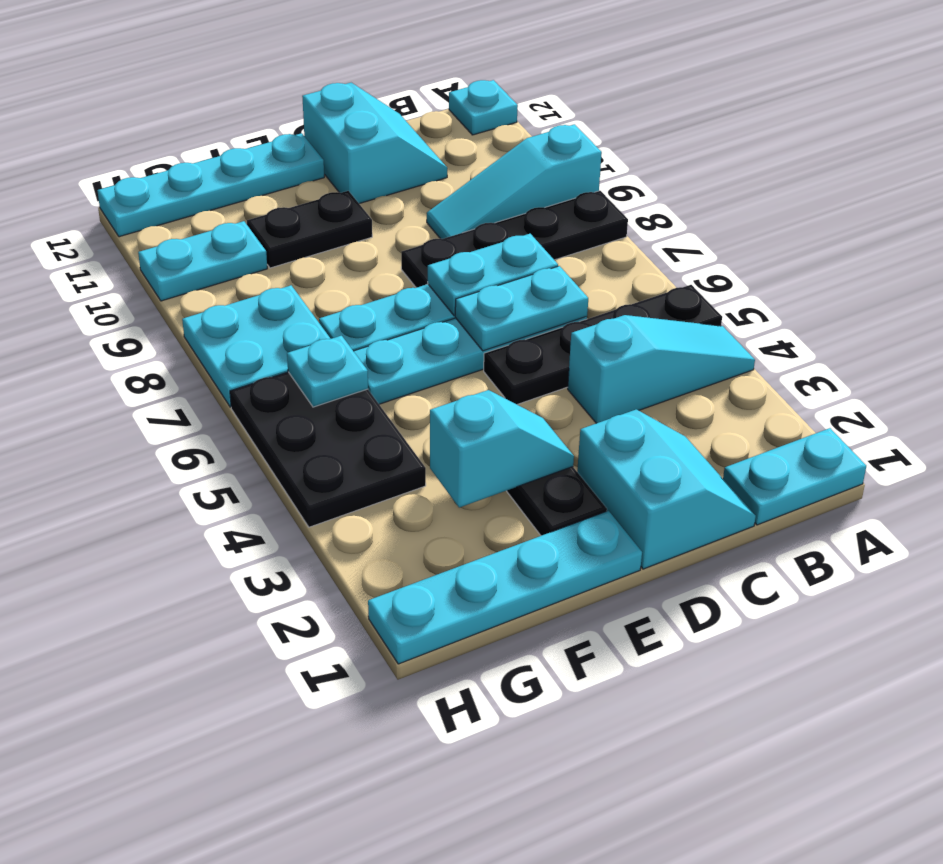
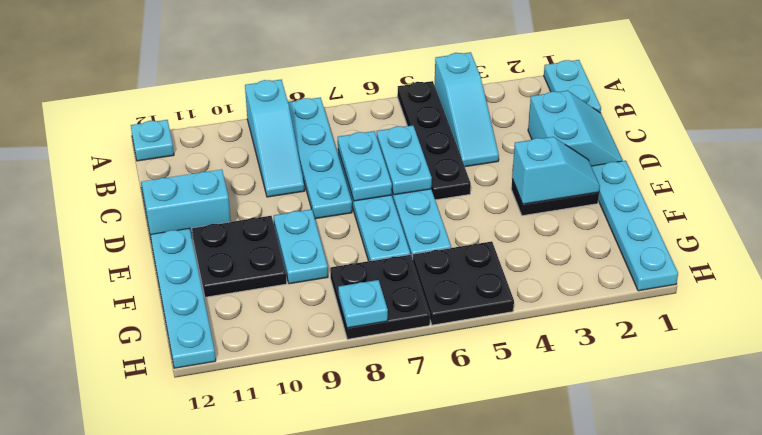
cyan slope A4:C4 level 1 top C -> cyan slope A4:C4 level 1 top A
black plate A8:D8 level 1 -> cyan plate A8:D8 level 1
cyan slope C1:D2 level 1 top D -> cyan slope C1:D2 level 1 top 2
cyan slope E3:F3 level 2 top F -> cyan slope E2:E3 level 2 top 3
black plate E10:F10 level 1 -> black plate E10:F11 level 1
black plate G4:H6 level 1 -> black plate G5:H6 level 1
cyan plate G6 level 2 -> cyan plate H8 level 2
cyan plate G7:H8 level 1 -> black plate G7:H8 level 1
cyan plate G10:H10 level 1 -> cyan plate E9:F9 level 1

